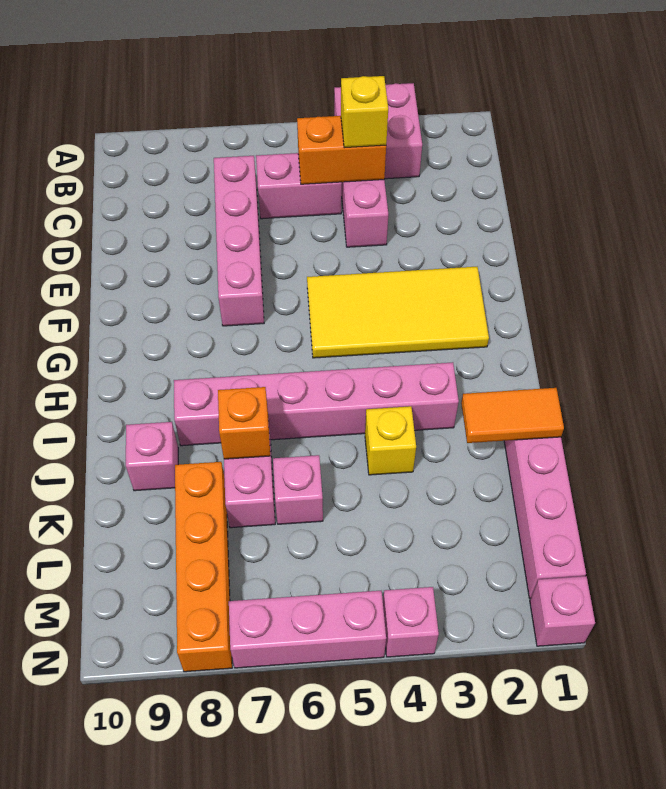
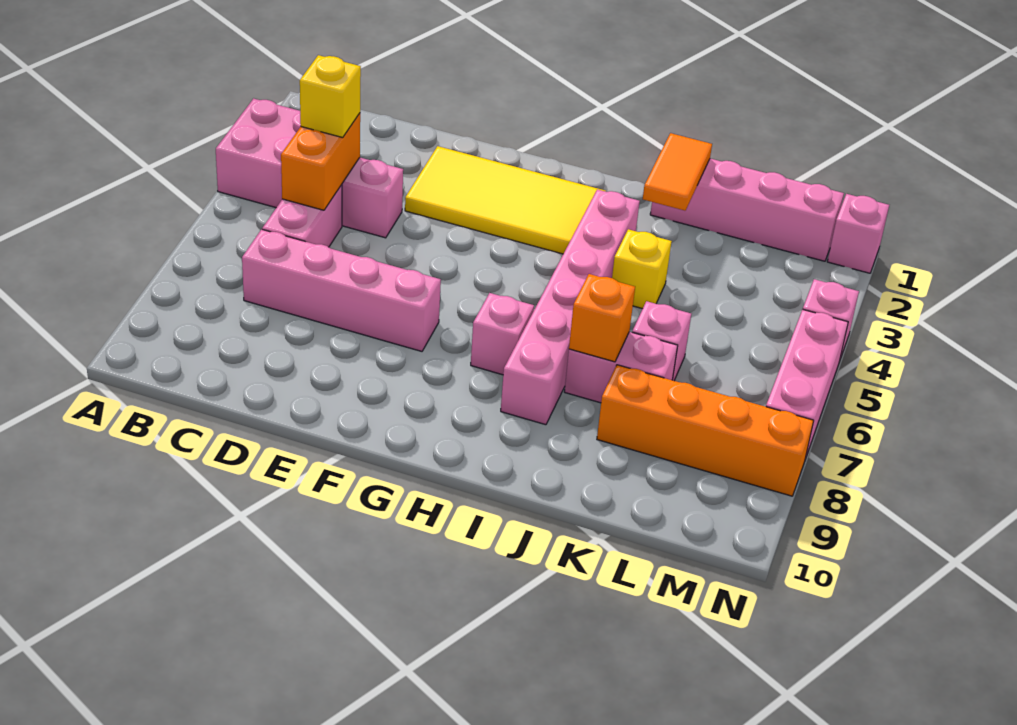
yellow tile F2:G5 level 1 -> yellow tile E2:H3 level 1
pink brick J9 level 1 -> pink brick H7 level 1

